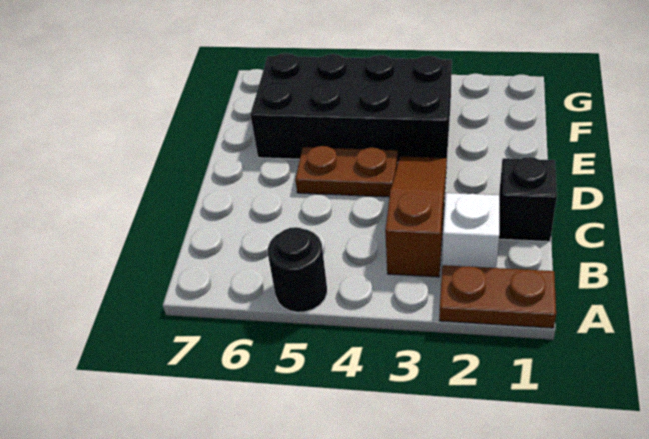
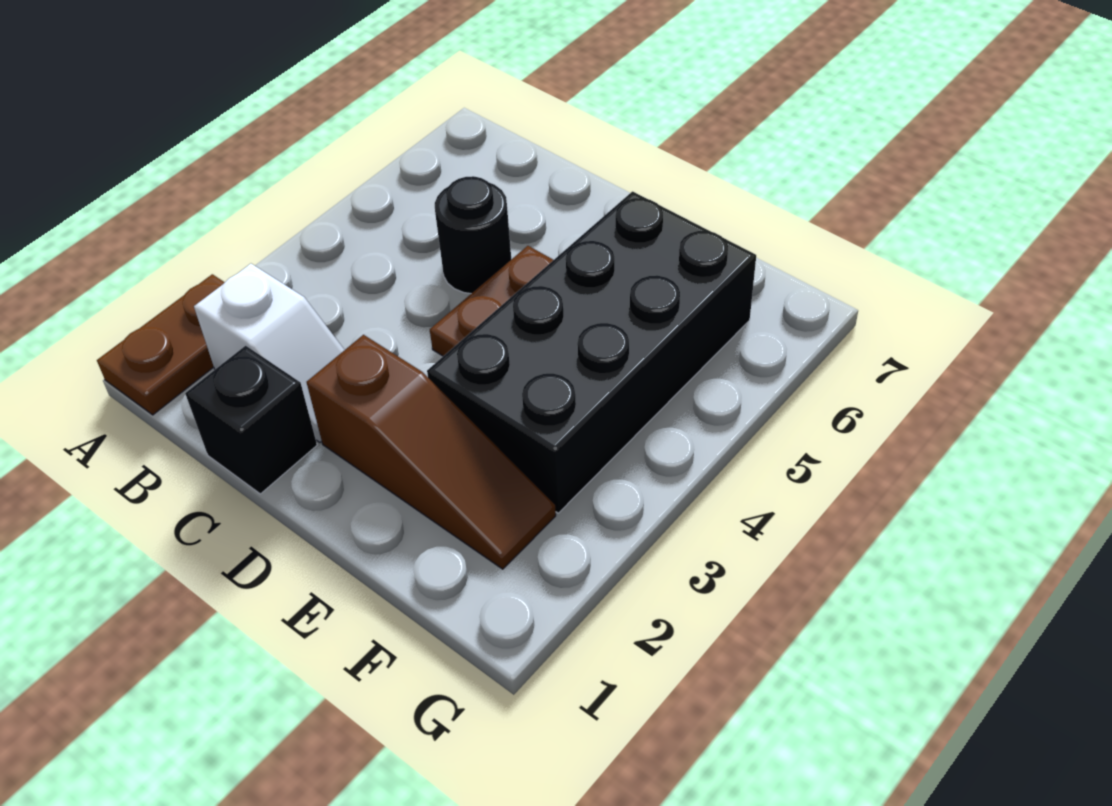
black round brick A5 level 1 -> black round brick C5 level 1
brown slope B3:D3 level 1 top B -> brown slope D2:F2 level 1 top D

